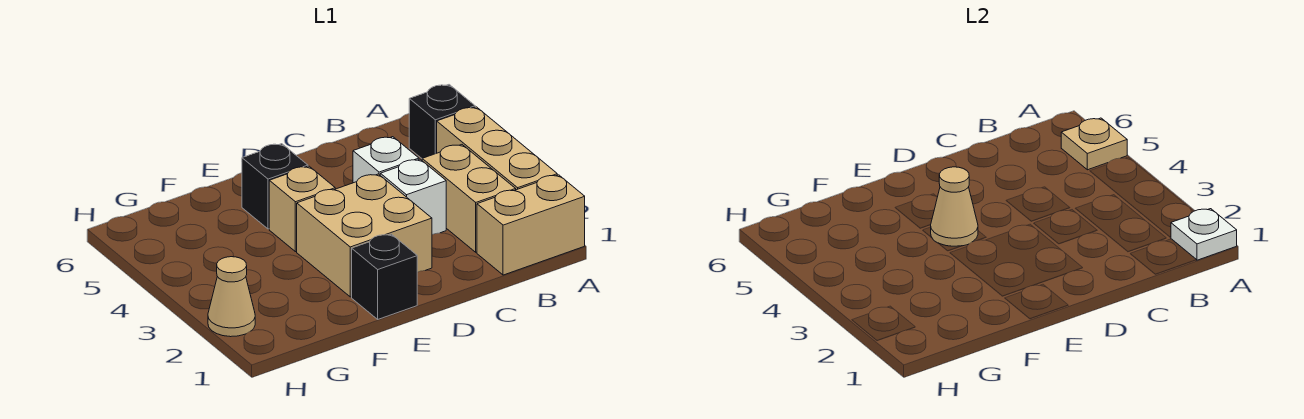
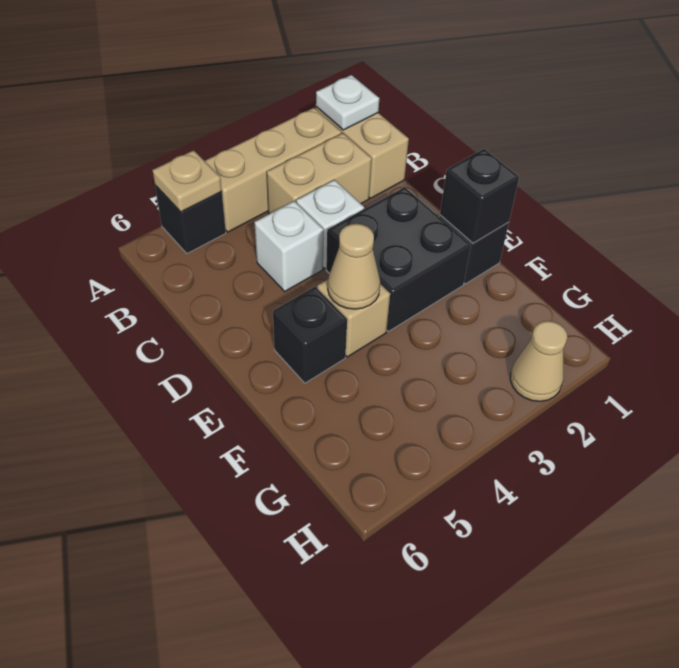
tan brick D2:E3 level 1 -> black brick D2:E3 level 1
none -> black brick E1 level 2

